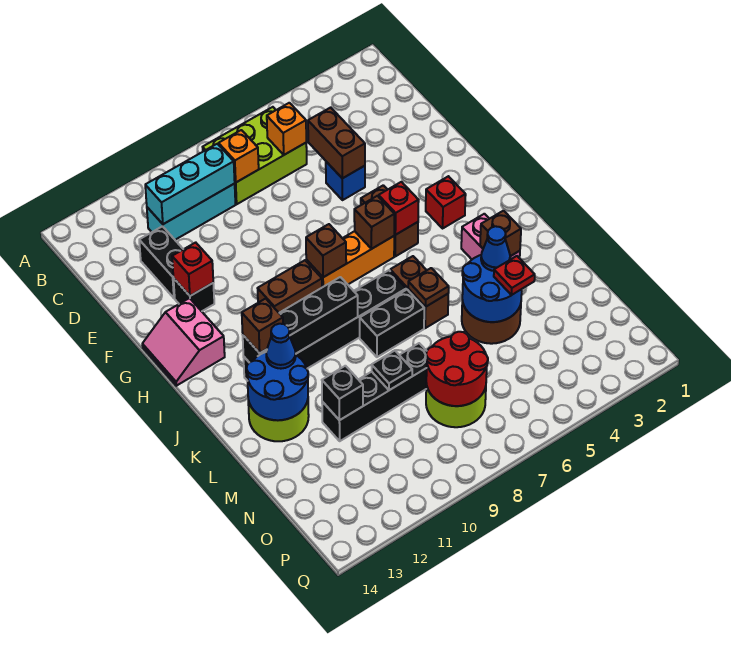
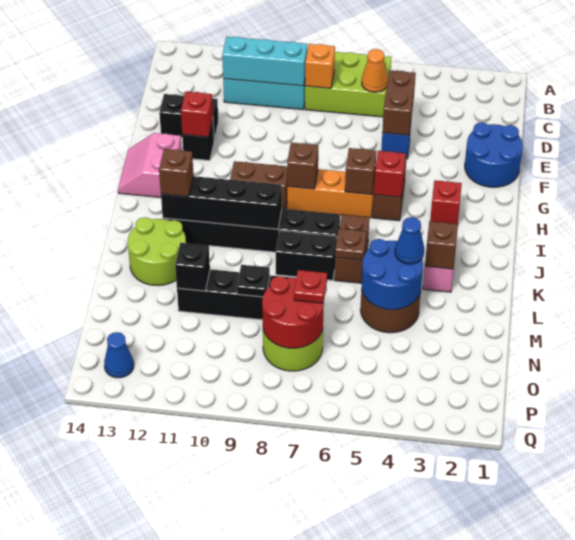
orange brick C6 level 2 -> orange cone C6 level 2
black brick D12:E12 level 1 -> black brick E12:E13 level 1
blue round brick K12:L13 level 2 -> blue round brick E1:F2 level 1
blue cone K12 level 3 -> blue cone P13 level 1
red plate M4 level 3 -> red plate N7 level 3

